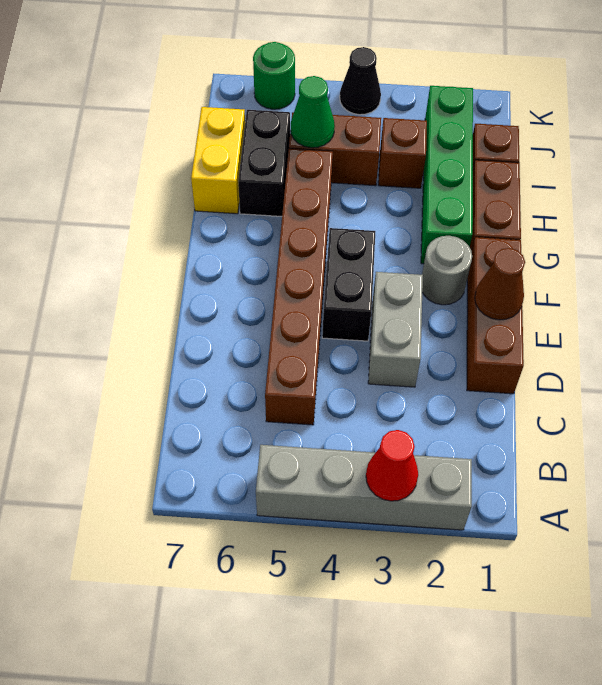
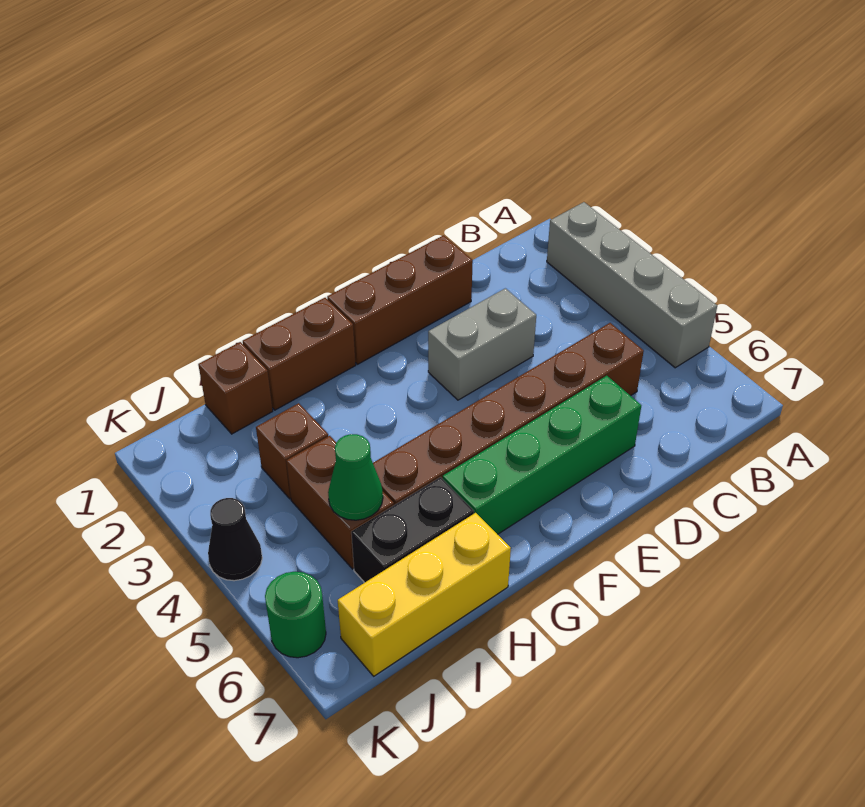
red cone A3 level 2 -> none
brown cone E1 level 2 -> none
black brick E4:F4 level 1 -> none
grey round brick F2 level 1 -> none
green brick G2:J2 level 1 -> green brick D6:G6 level 1
yellow brick H7:I7 level 1 -> yellow brick H7:J7 level 1

